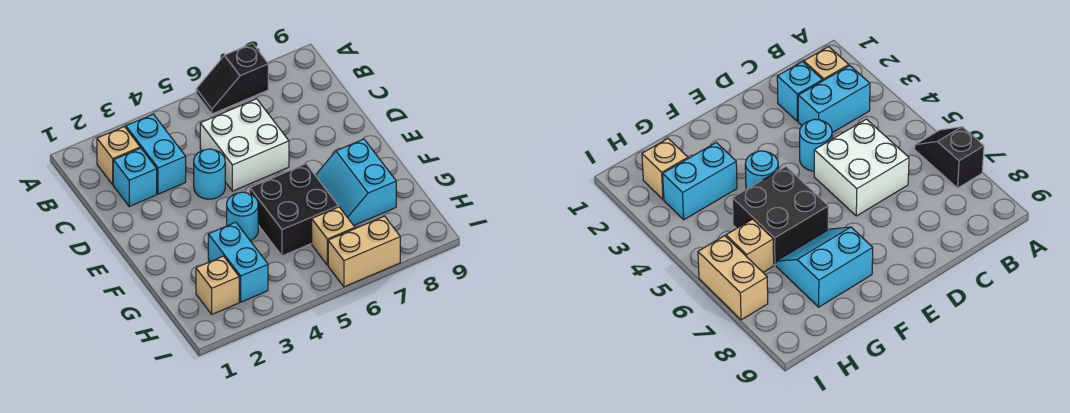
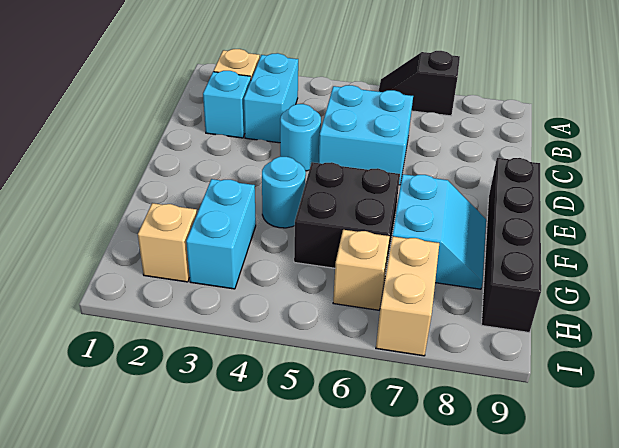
white brick C5:D6 level 1 -> cyan brick C5:D6 level 1
none -> black brick E9:H9 level 1
cyan slope F7:G8 level 1 top 8 -> cyan slope F7:G8 level 1 top 7
tan brick I6:I7 level 1 -> tan brick H7:I7 level 1

